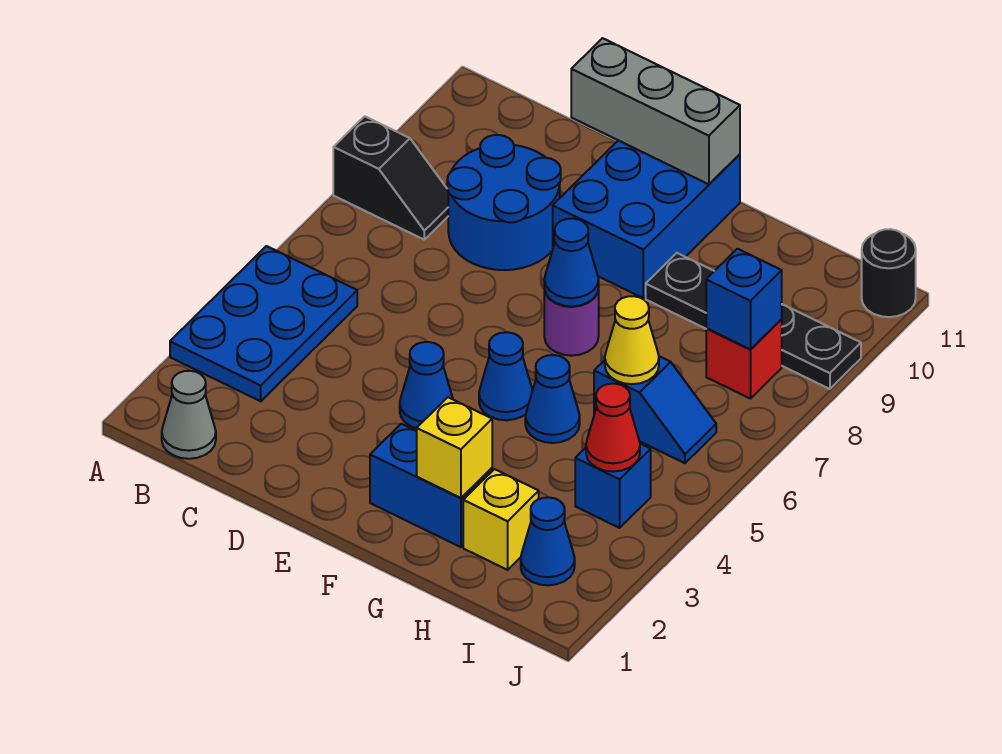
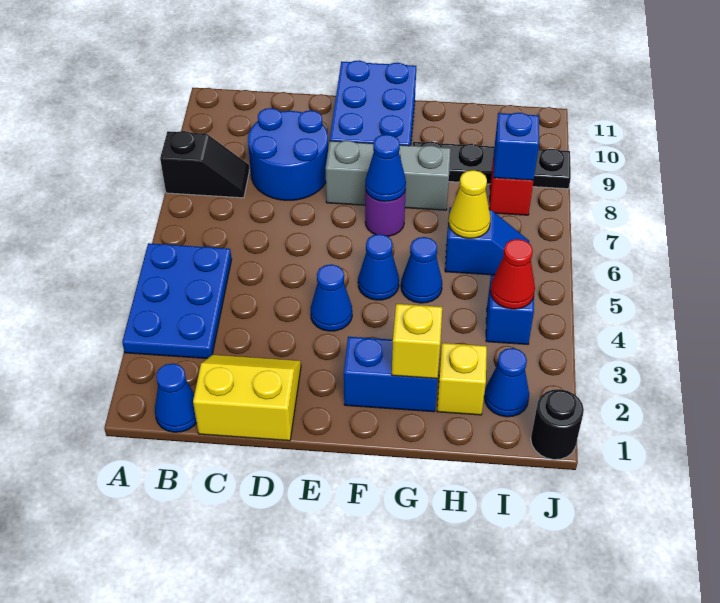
grey cone B1 level 1 -> blue cone B1 level 1
none -> yellow slope C1:D2 level 1 top 1
grey brick D11:F11 level 2 -> grey brick E8:G8 level 1
black round brick J11 level 1 -> black round brick J1 level 1

